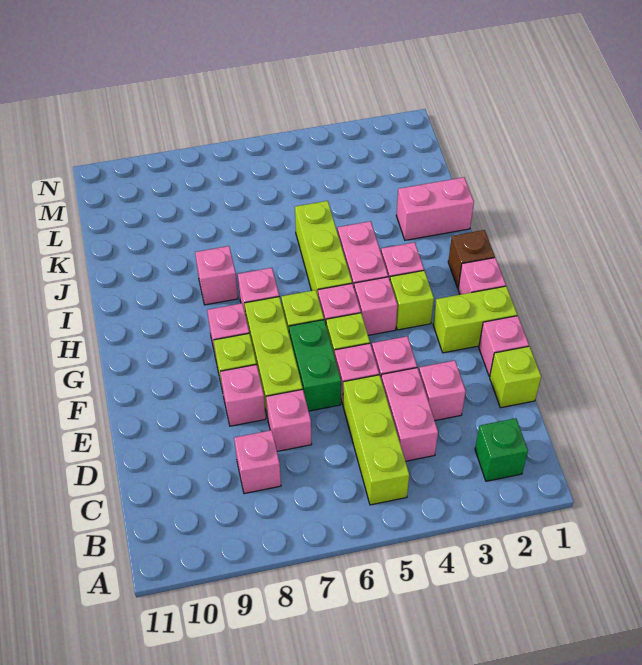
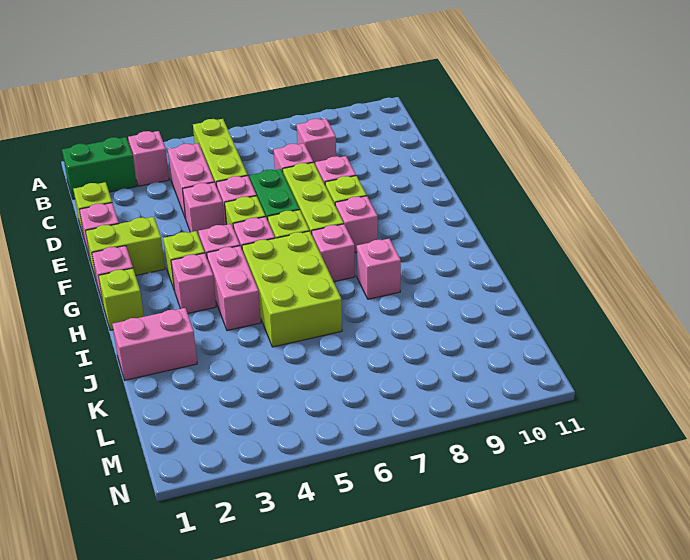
green brick B2 level 1 -> green brick B1:B2 level 1
pink brick D3 level 1 -> pink brick B3 level 1
brown brick H1 level 1 -> lime brick H1 level 1
lime brick H5:J5 level 1 -> lime brick H5:J6 level 1

